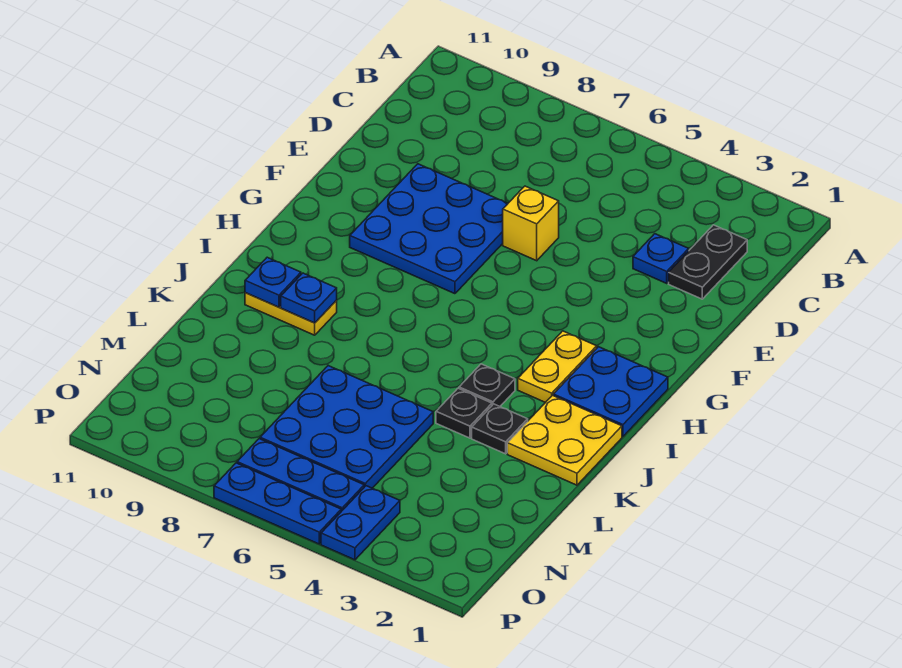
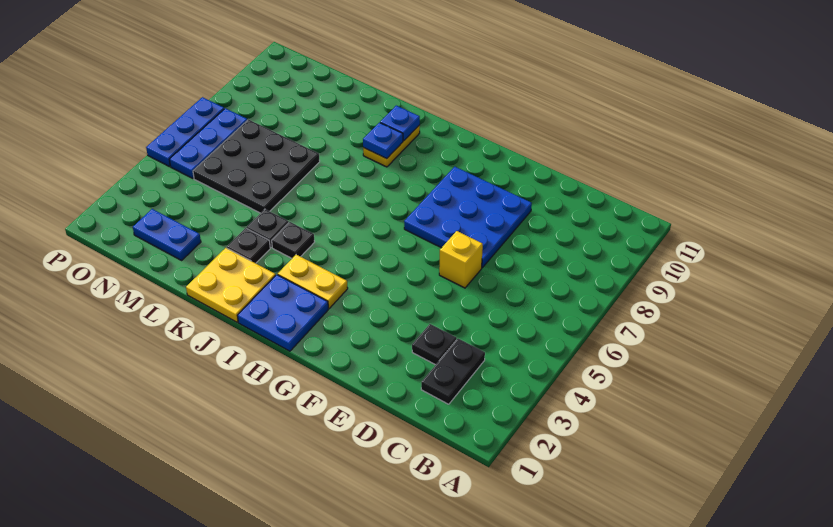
black plate C2:D2 level 1 -> black plate C2:C3 level 1
blue plate D3 level 1 -> black plate D3 level 1
blue plate L5:N7 level 1 -> black plate L5:N7 level 1
blue plate O4:P4 level 1 -> blue plate M2:N2 level 1

